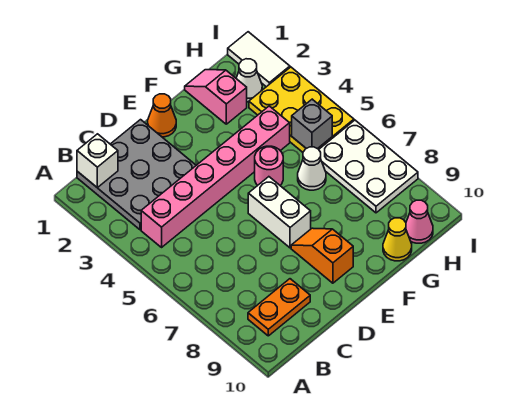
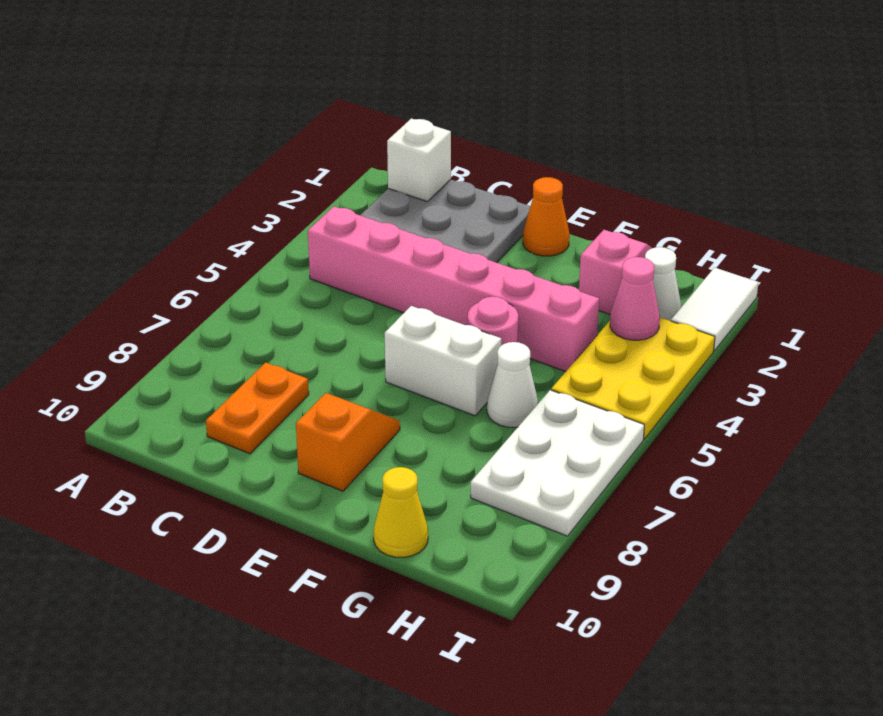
orange plate B9:C9 level 1 -> orange plate C8:C9 level 1
white brick E6:E7 level 1 -> white brick E6:F6 level 1
grey brick H5 level 2 -> none
pink cone H10 level 1 -> pink cone H3 level 2

